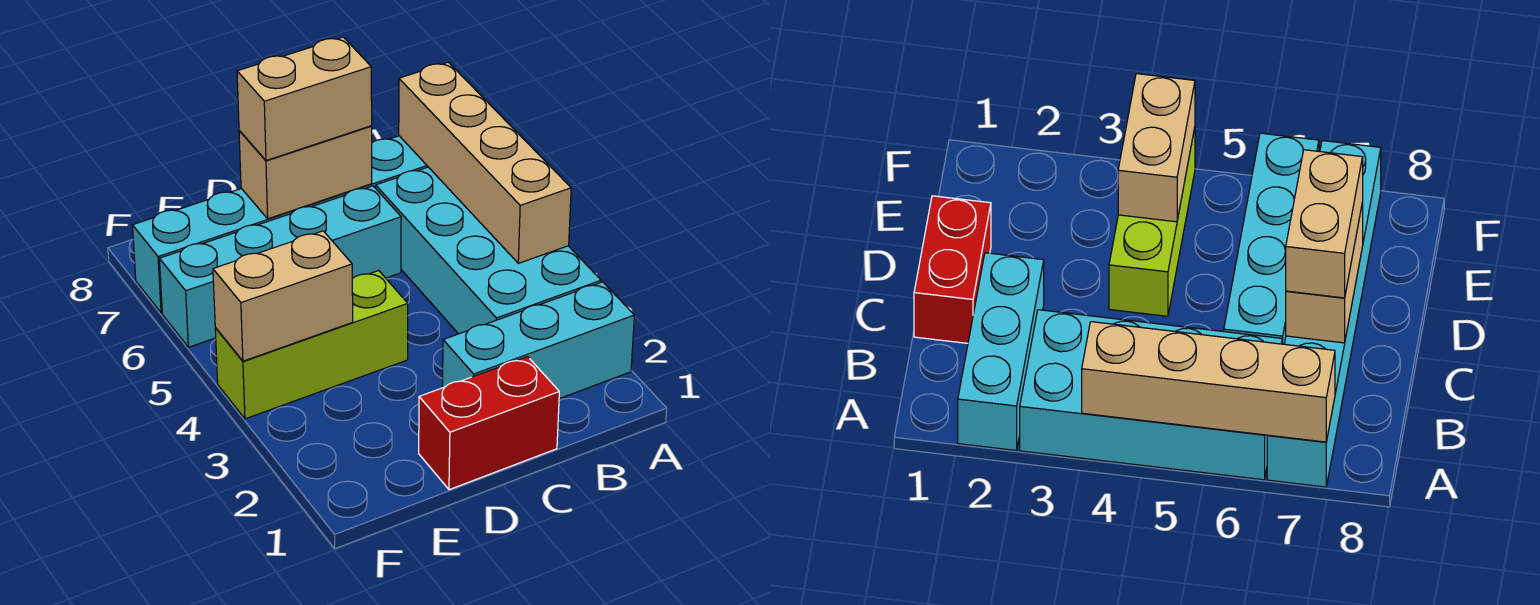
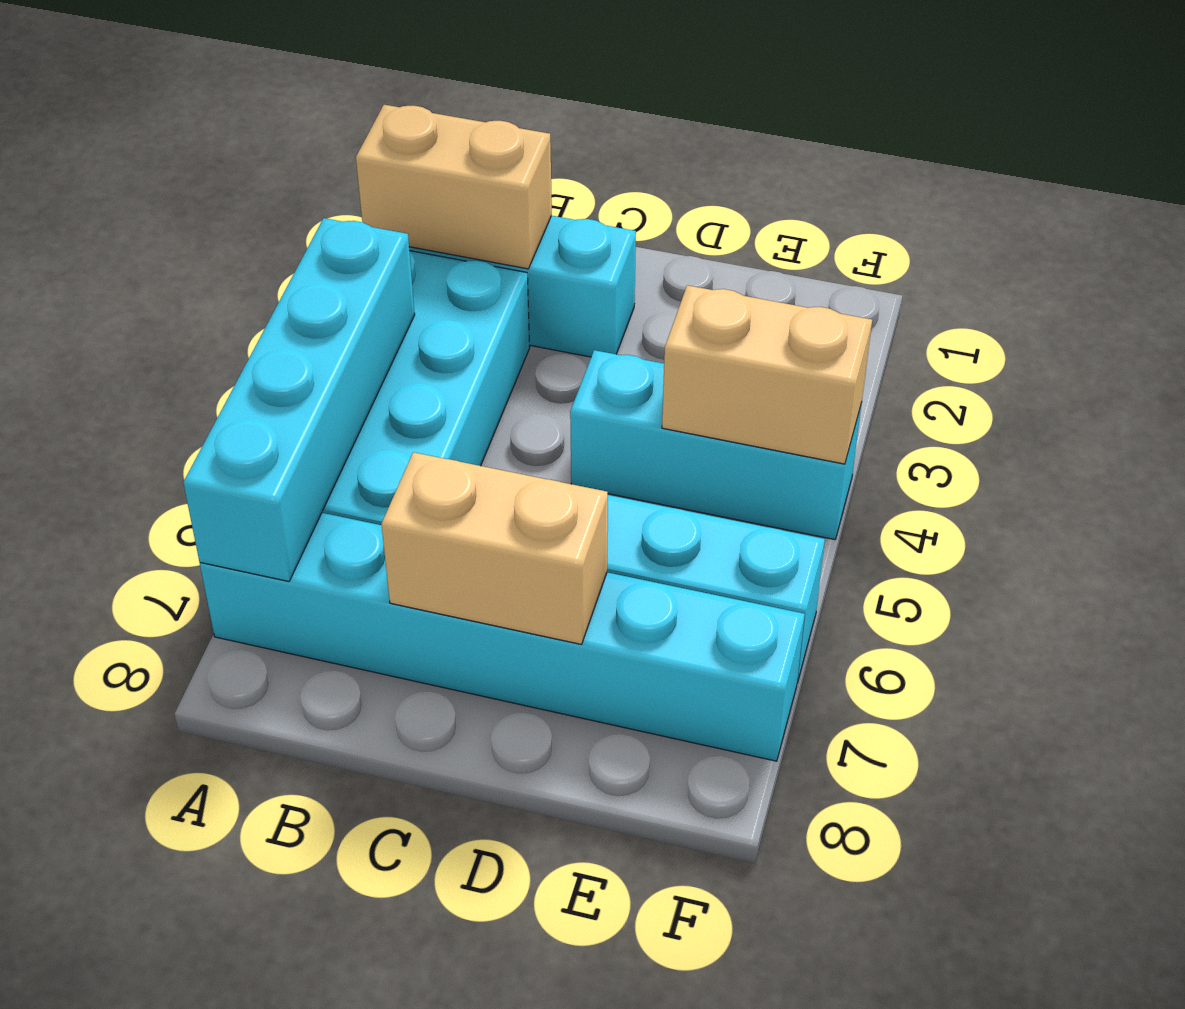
tan brick A4:A7 level 2 -> cyan brick A4:A7 level 2
red brick C1:D1 level 1 -> none
tan brick C7:D7 level 3 -> tan brick A2:B2 level 2
lime brick D4:F4 level 1 -> cyan brick D4:F4 level 1

